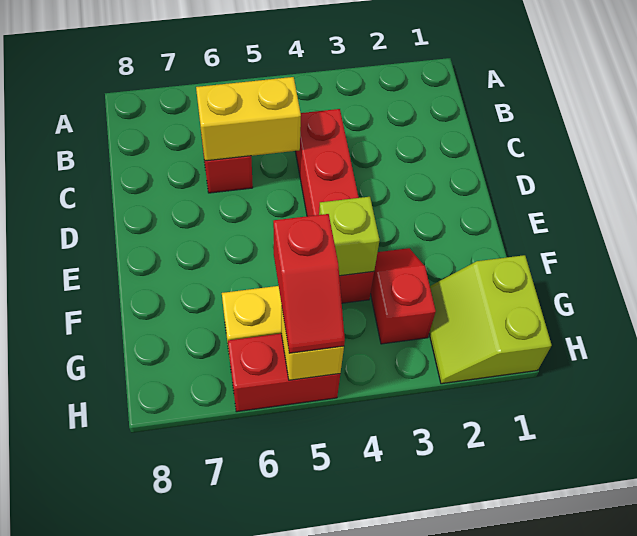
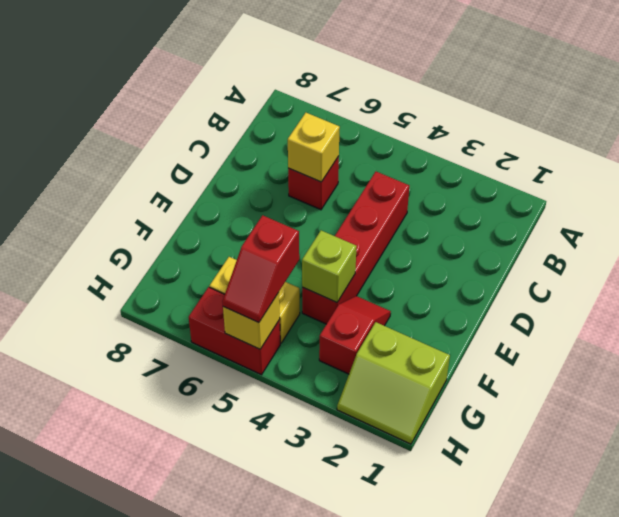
yellow brick C5:C6 level 2 -> yellow brick C6 level 2
lime slope G1:H2 level 1 top 1 -> lime slope G1:H2 level 1 top G

